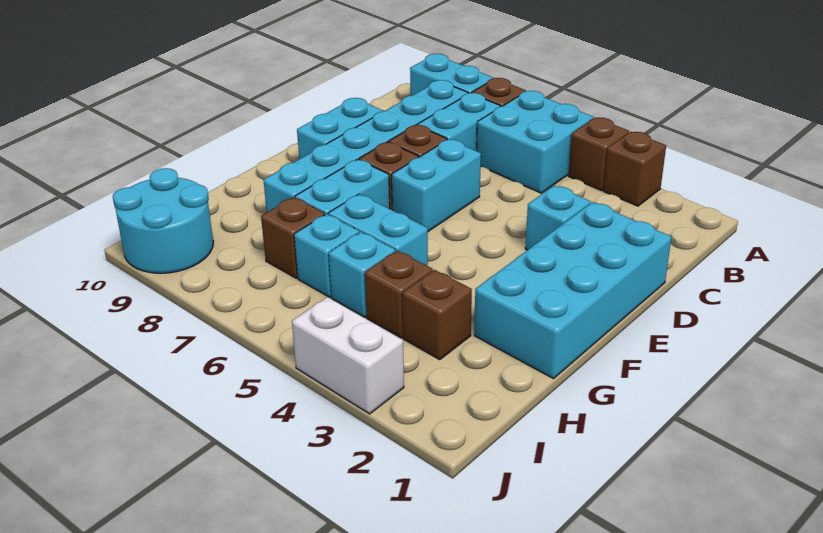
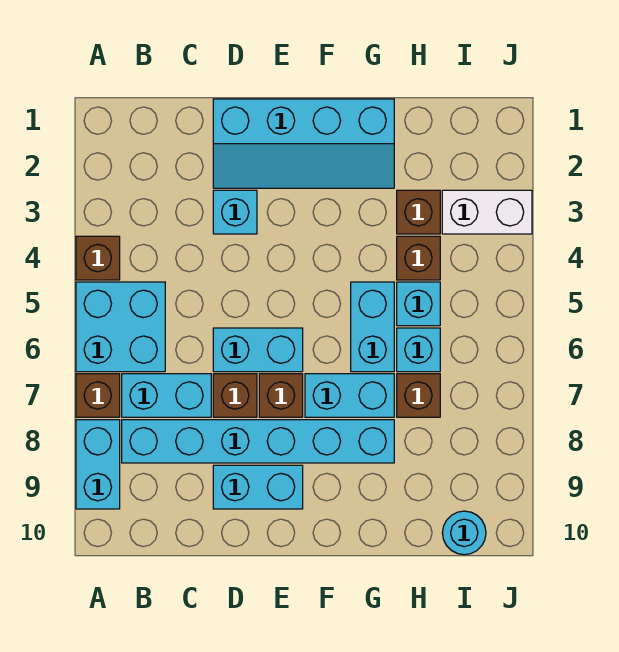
brown brick A3 level 1 -> none
cyan brick D1:G2 level 1 -> cyan slope D1:G2 level 1 top 1
cyan round brick I9:J10 level 1 -> cyan round brick I10 level 1
white brick J3:J4 level 1 -> white brick I3:J3 level 1

